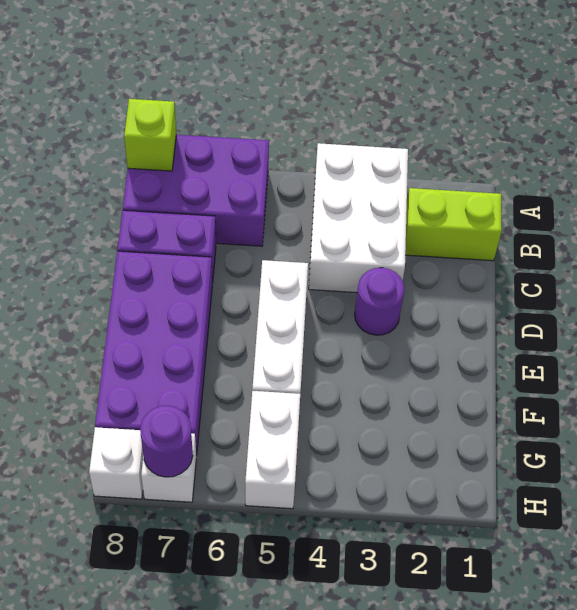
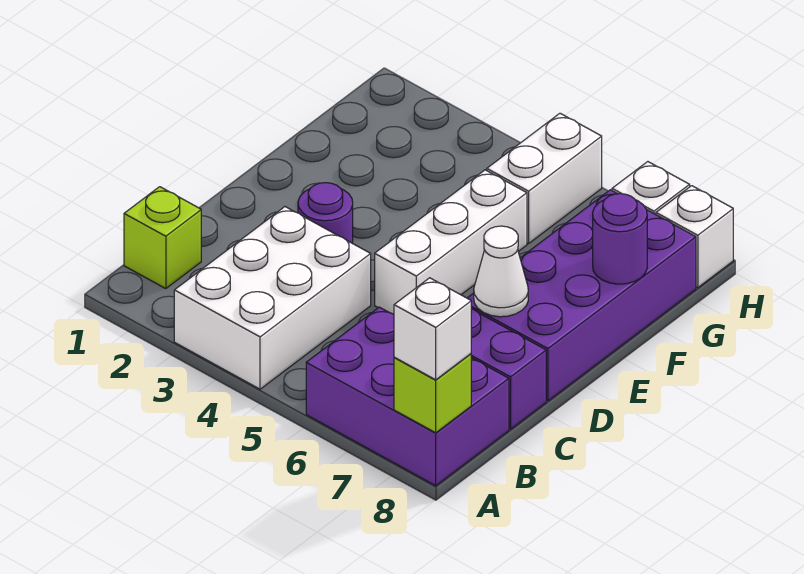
none -> white brick A8 level 3
lime brick B1:B2 level 1 -> lime brick B1 level 1
none -> white cone D7 level 2
purple round brick H7 level 2 -> purple round brick F8 level 2

